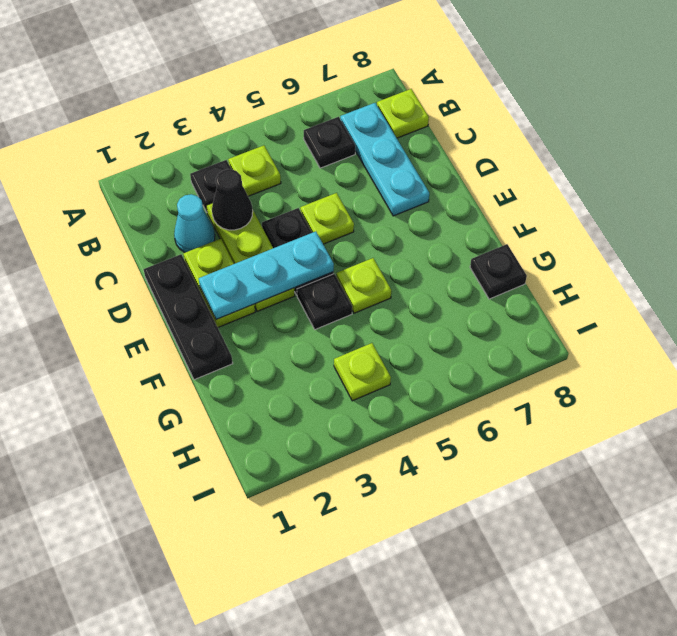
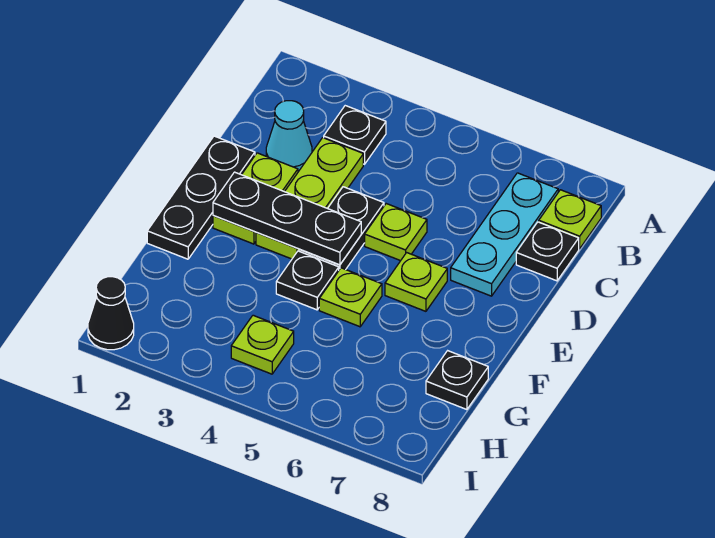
lime plate B4 level 1 -> lime plate E6 level 1
black plate B6 level 1 -> black plate C8 level 1
black cone C3 level 2 -> black cone I1 level 1
cyan plate E2:E4 level 2 -> black plate E2:E4 level 2

